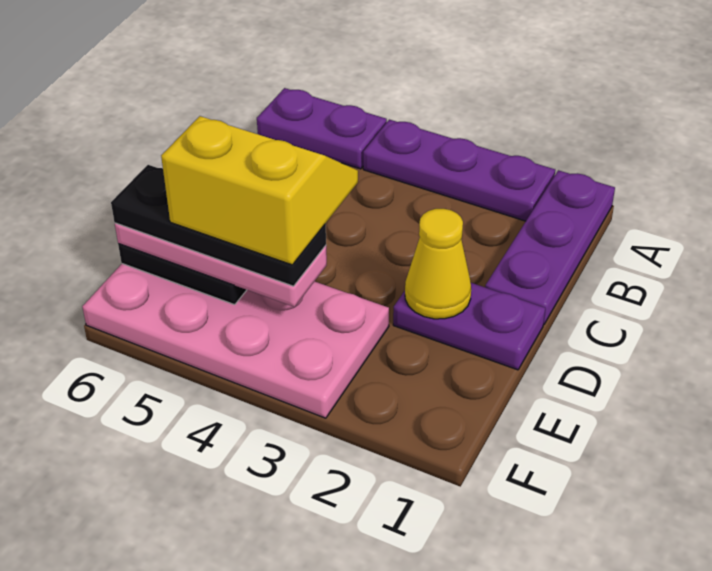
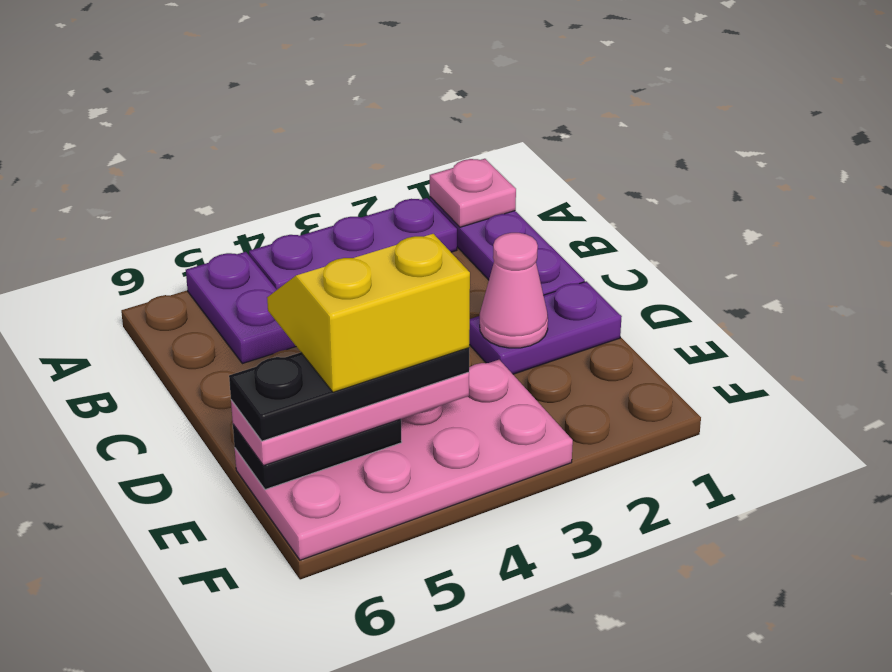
none -> pink plate A1 level 2
purple plate A5:A6 level 1 -> purple plate A5:B5 level 1
yellow cone D2 level 2 -> pink cone D2 level 2

